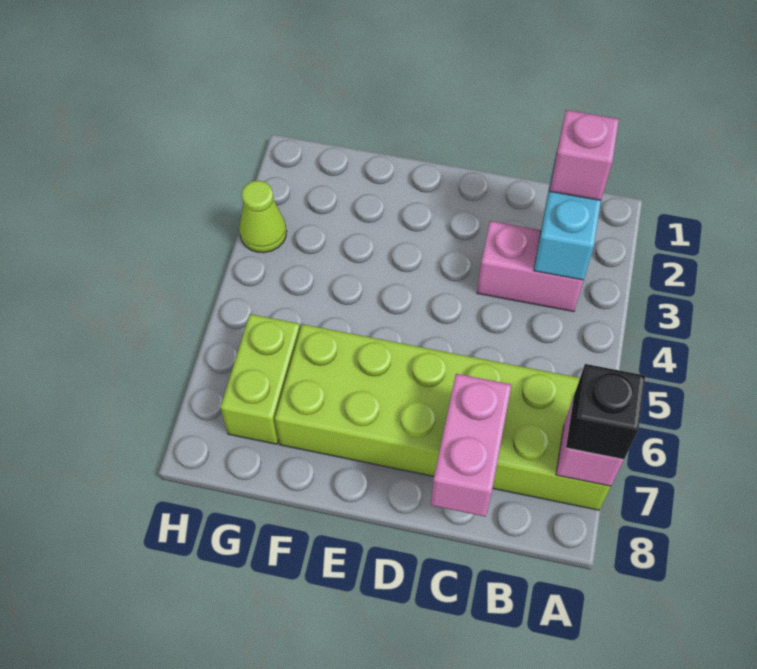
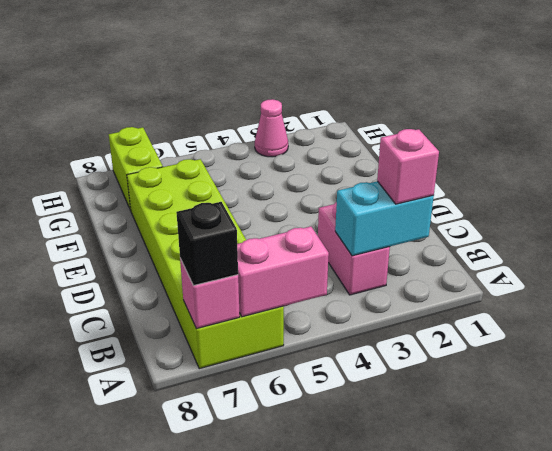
pink brick C7:C8 level 2 -> pink brick A5:A6 level 2
lime brick G6:G7 level 1 -> lime brick G7:H7 level 1
lime cone H3 level 1 -> pink cone H3 level 1

